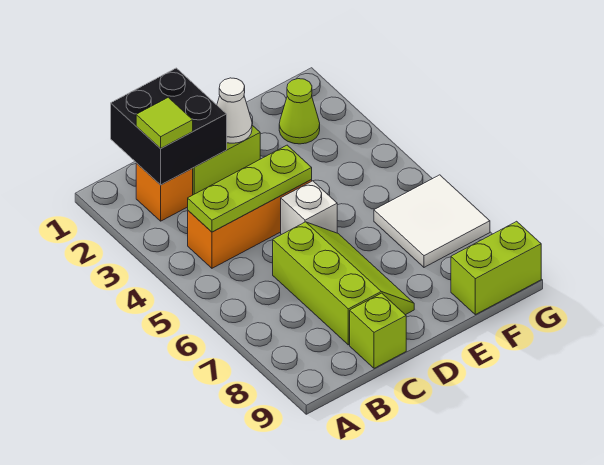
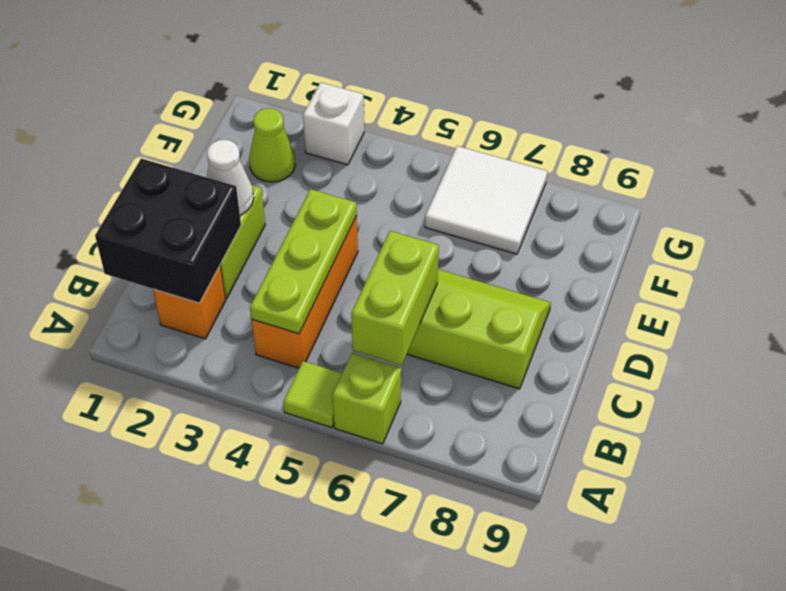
lime tile B2 level 3 -> lime tile A5 level 1
lime brick C9 level 1 -> lime brick A6 level 1
white brick D5 level 1 -> white brick G3 level 1
lime brick F9:G9 level 1 -> lime brick B6:C6 level 2

